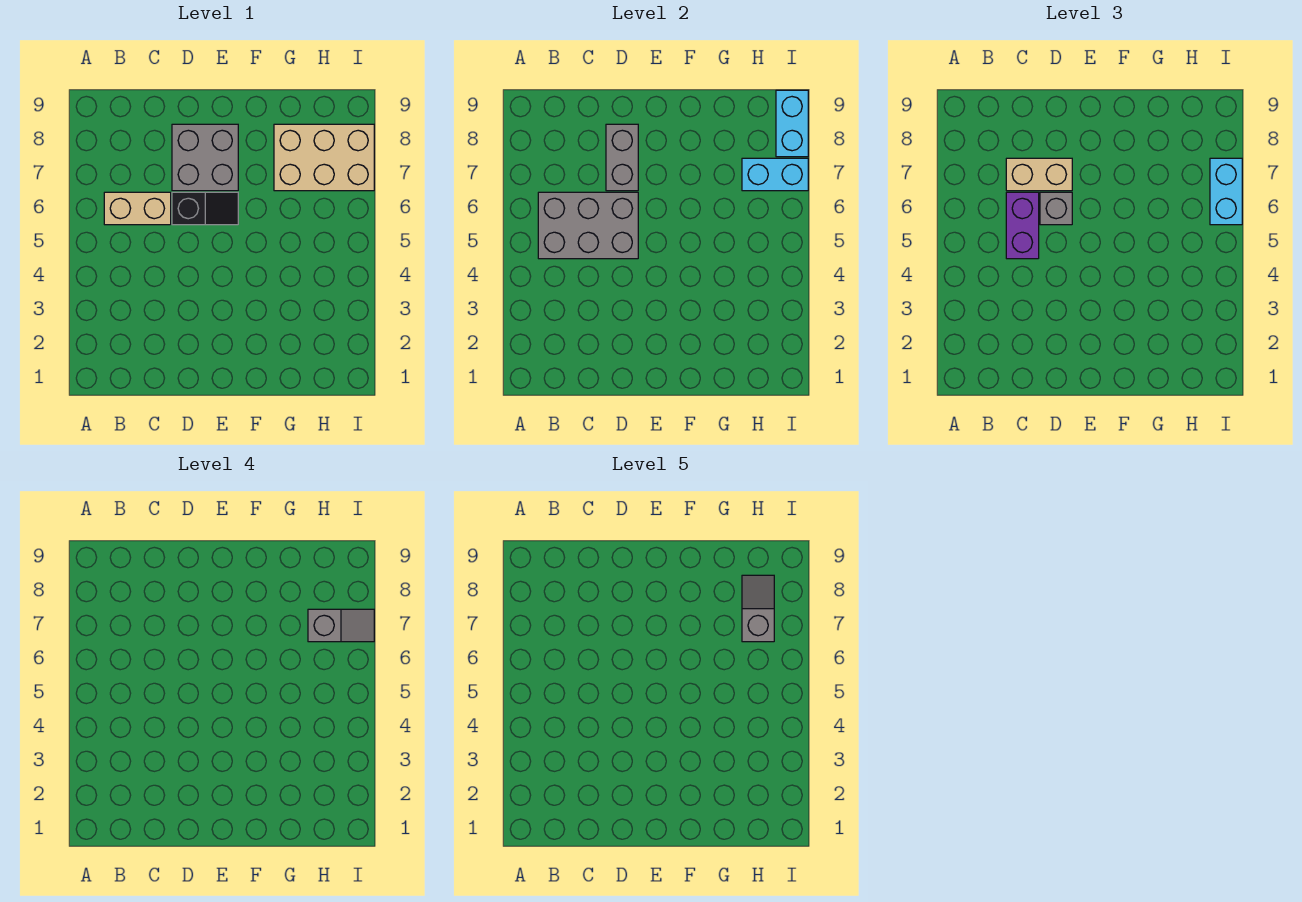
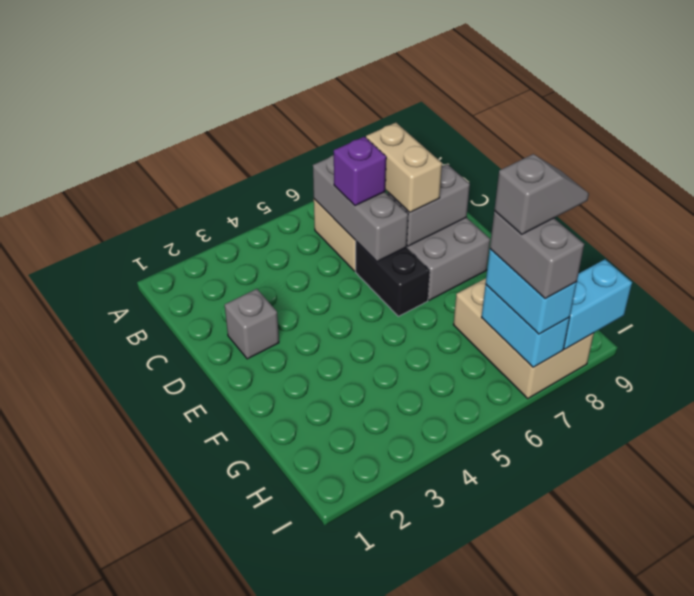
grey brick B5:D6 level 2 -> grey brick B6:D6 level 2
purple brick C5:C6 level 3 -> purple brick C6 level 3
black slope D6:E6 level 1 top D -> black brick D6:E6 level 1
grey brick D6 level 3 -> grey brick D2 level 1
grey slope H7:I7 level 4 top H -> grey brick H7:I7 level 4
cyan brick I6:I7 level 3 -> cyan brick H7:I7 level 3

